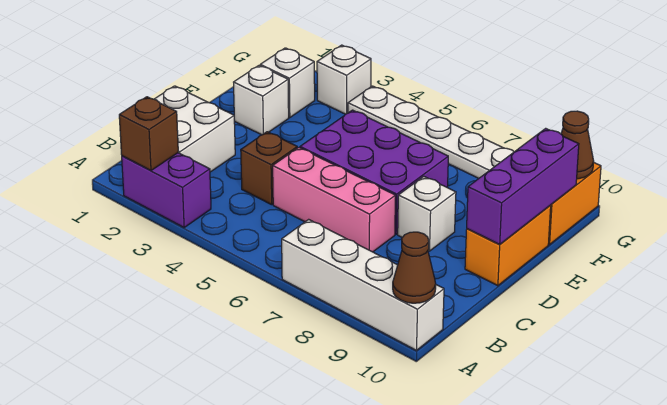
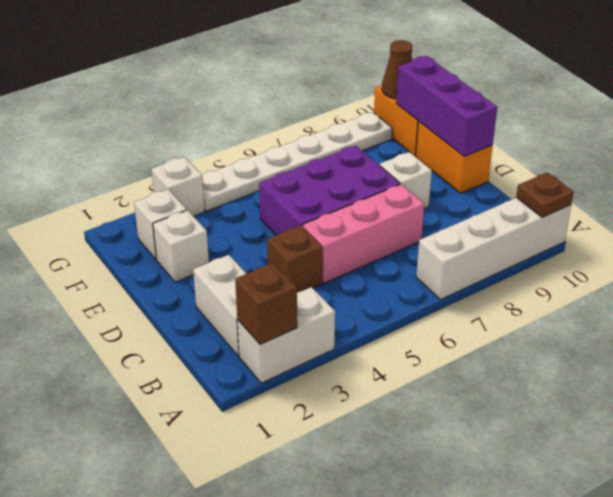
purple brick A2:A3 level 1 -> white brick A2:A3 level 1
brown cone A10 level 2 -> brown plate A10 level 2
white brick B1:C2 level 1 -> white brick B2:C2 level 1

